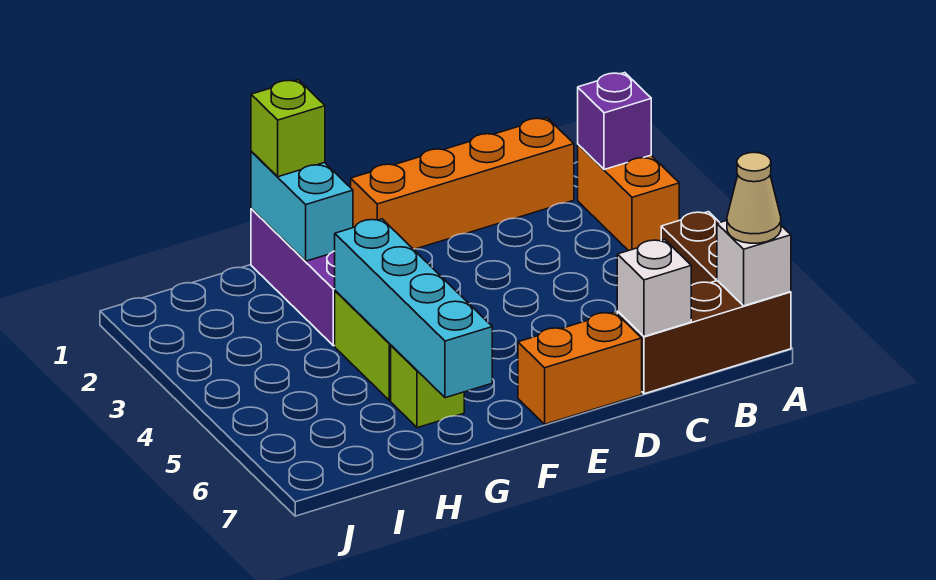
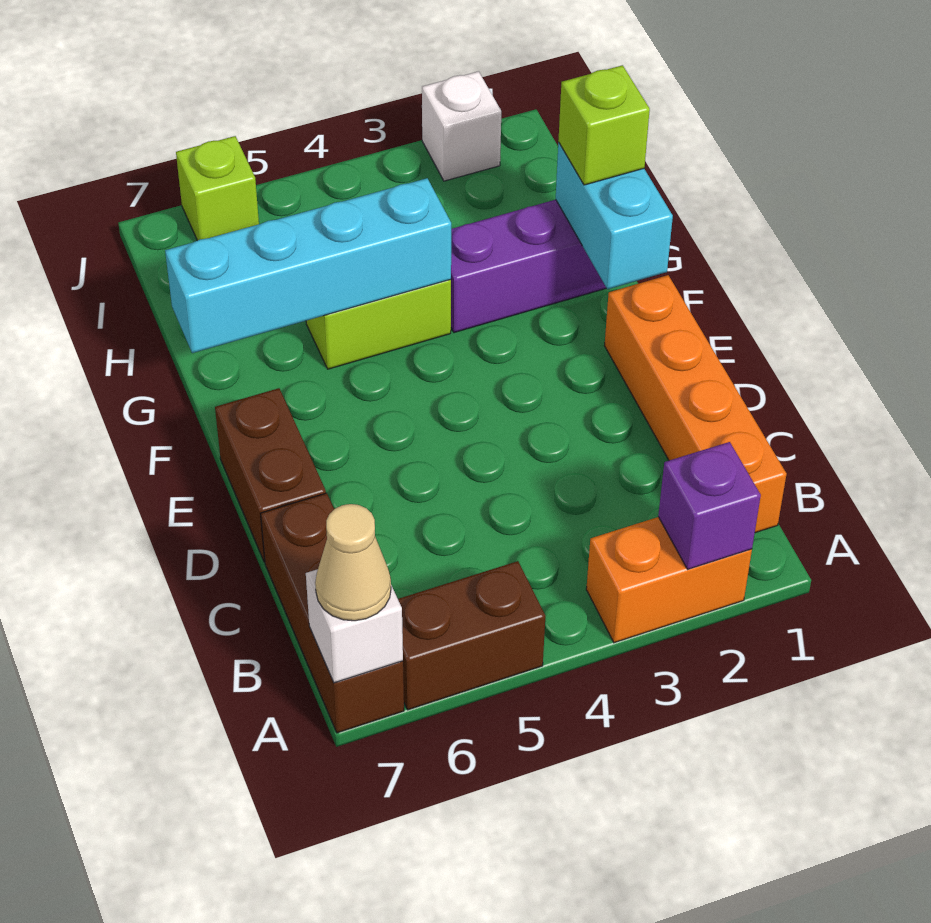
white brick C7 level 2 -> white brick J2 level 1
orange brick D7:E7 level 1 -> brown brick D7:E7 level 1
cyan brick G1:G2 level 2 -> cyan brick F1:G1 level 2
lime brick G6 level 1 -> lime brick J6 level 1

